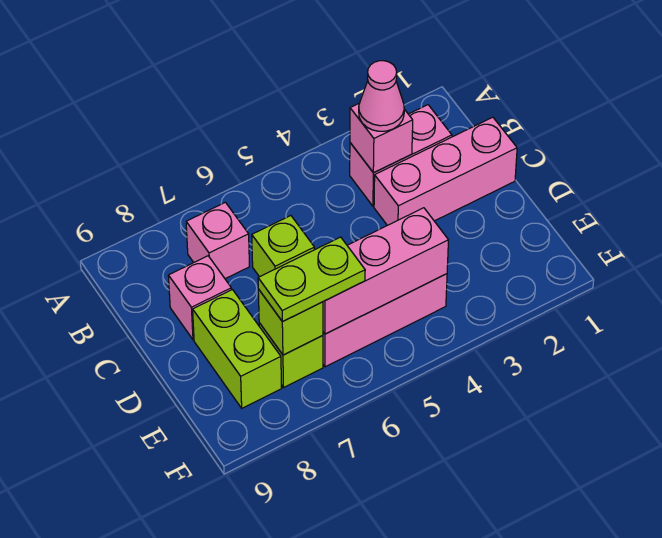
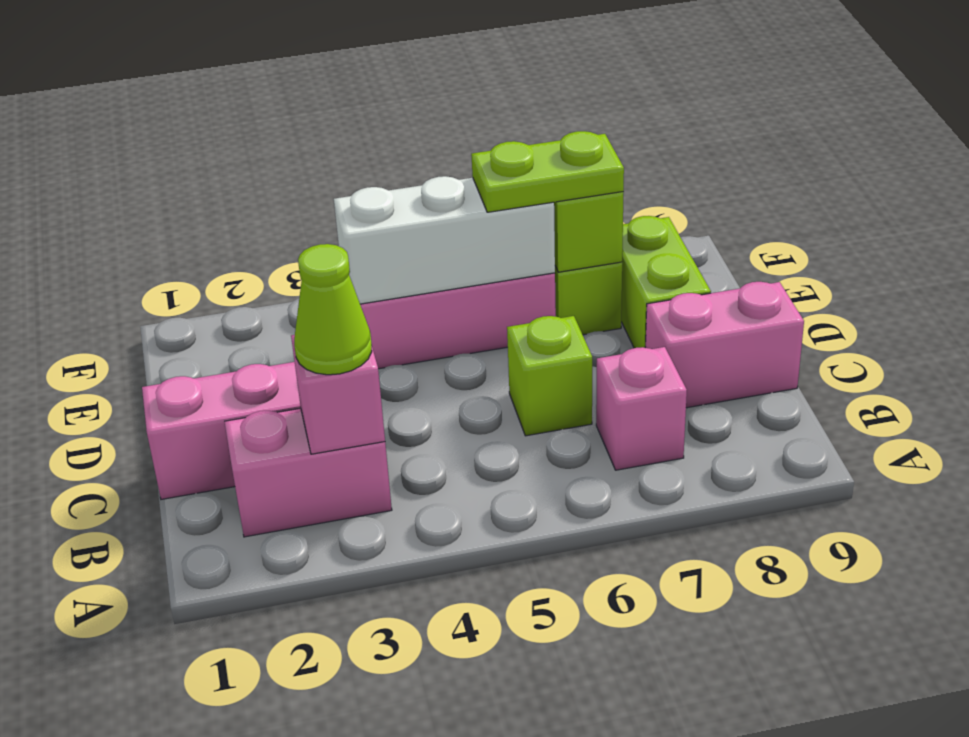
pink cone B3 level 3 -> lime cone B3 level 3
pink brick C8 level 1 -> pink brick C8:C9 level 1
pink brick E4:E6 level 2 -> white brick E4:E6 level 2

